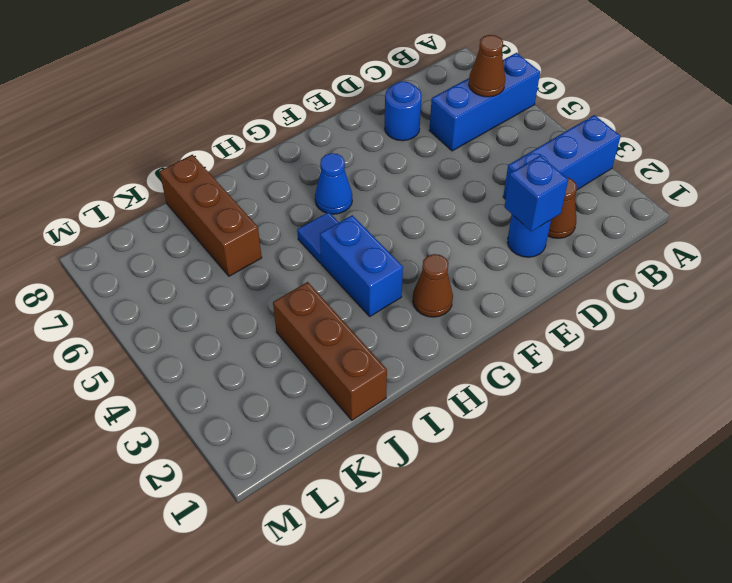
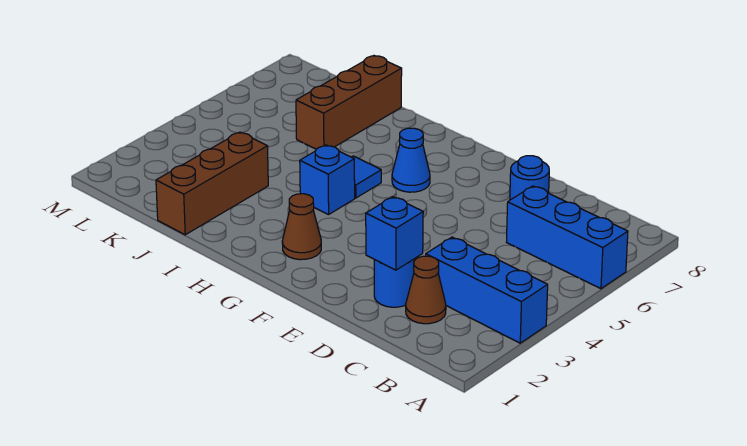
brown cone B6 level 2 -> none
blue brick H3:H4 level 1 -> blue brick H4 level 1

